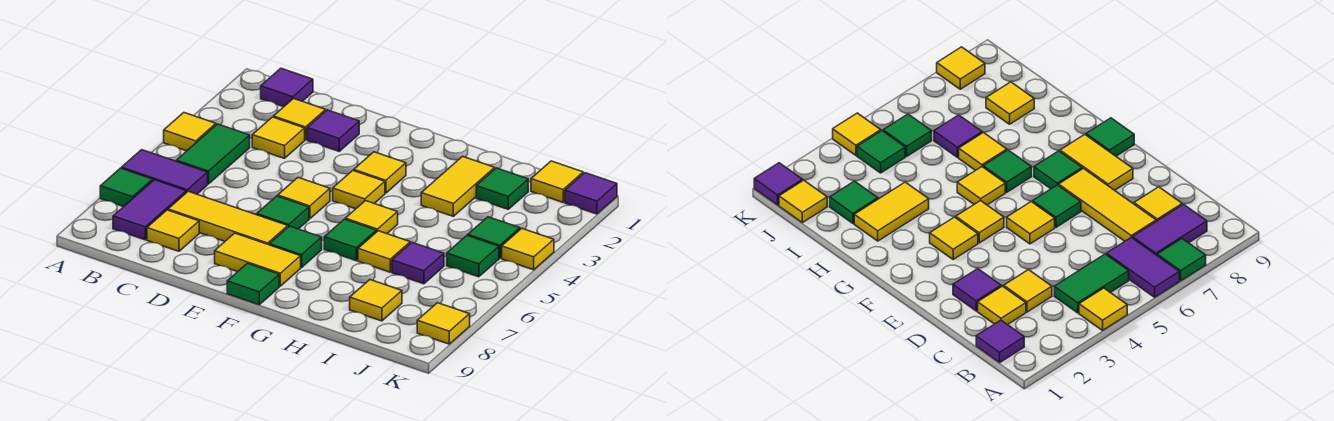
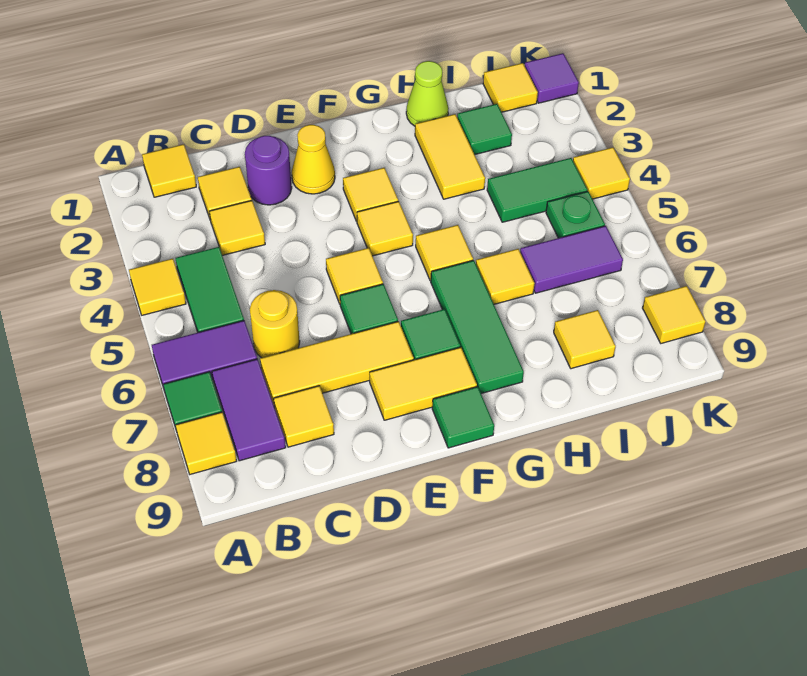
none -> yellow tile A8 level 1
purple tile B1 level 1 -> yellow tile B1 level 1
none -> yellow round brick C6 level 1
purple tile D2 level 1 -> purple round brick D2 level 1
none -> yellow cone E2 level 1
green tile G6 level 1 -> green tile G6:G8 level 1
none -> lime cone H1 level 1
purple tile I6 level 1 -> purple tile I6:J6 level 1
green tile J4 level 1 -> green tile I4:J4 level 1
green tile J5 level 1 -> green plate J5 level 1

